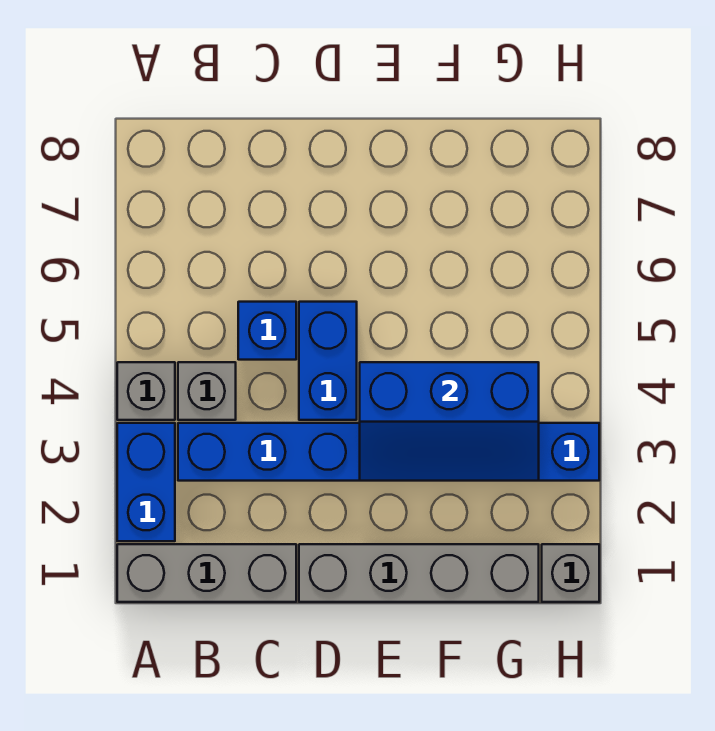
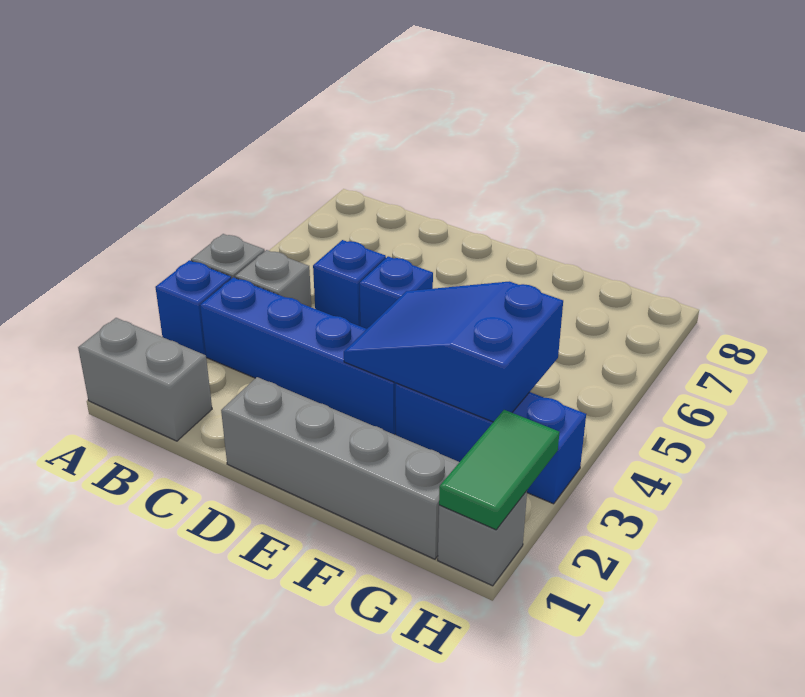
grey brick A1:C1 level 1 -> grey brick A1:B1 level 1
blue brick A2:A3 level 1 -> blue brick A3 level 1
blue brick D4:D5 level 1 -> blue brick D5 level 1
blue slope E3:G4 level 2 top 4 -> blue slope E3:G4 level 2 top G
none -> green tile H1:H2 level 2

